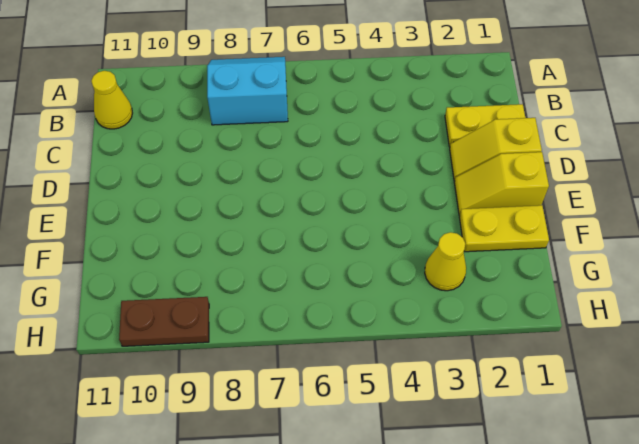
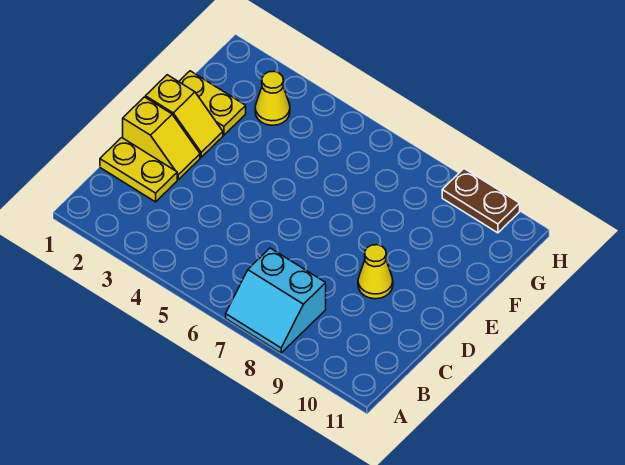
yellow cone B11 level 1 -> yellow cone D9 level 1

